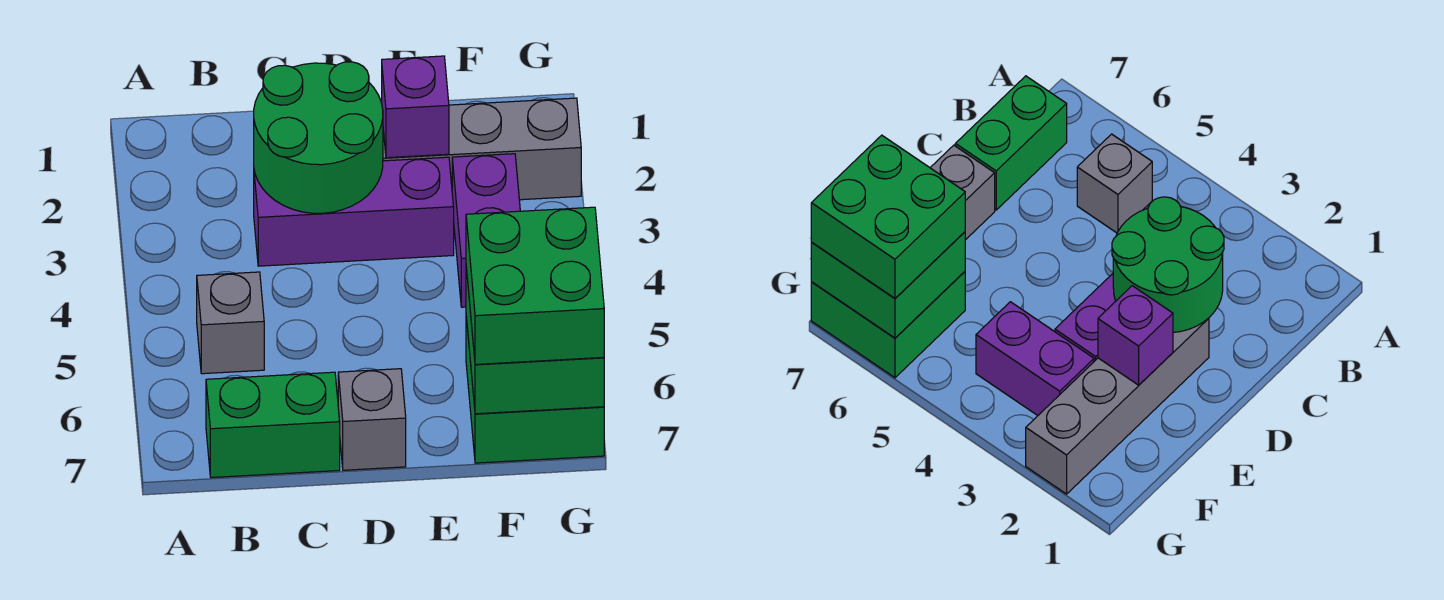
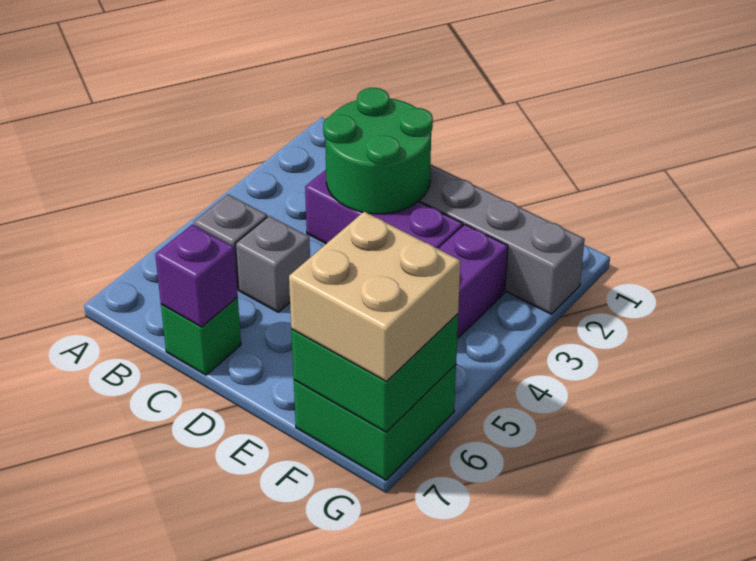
green brick B7:C7 level 1 -> green brick C7 level 1
grey brick D7 level 1 -> grey brick C5 level 1
purple brick E2 level 2 -> purple brick C7 level 2
green brick F6:G7 level 3 -> tan brick F6:G7 level 3

